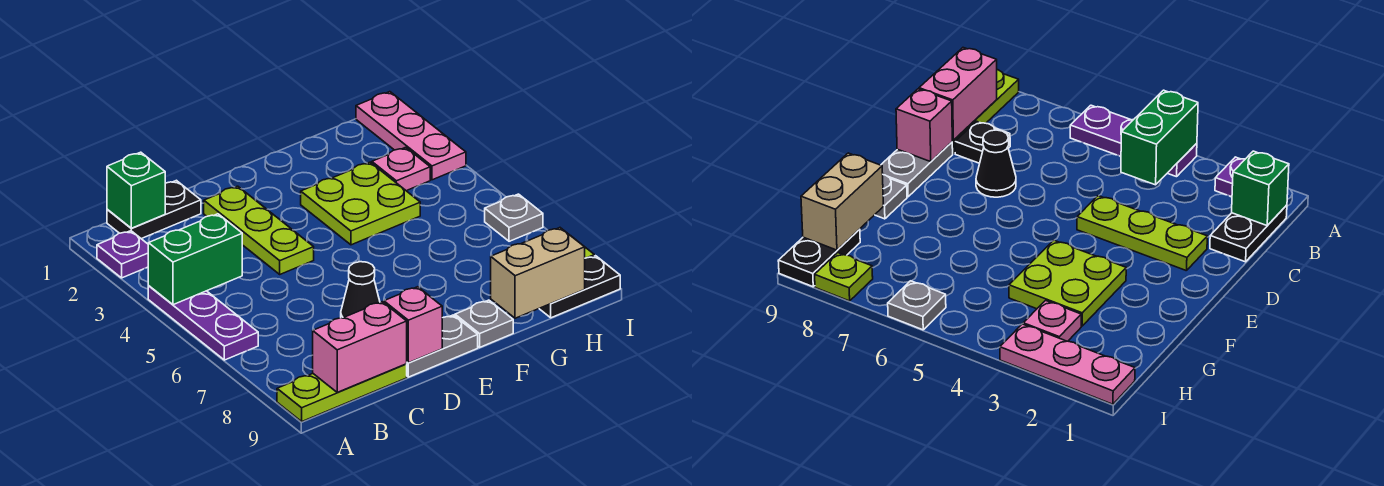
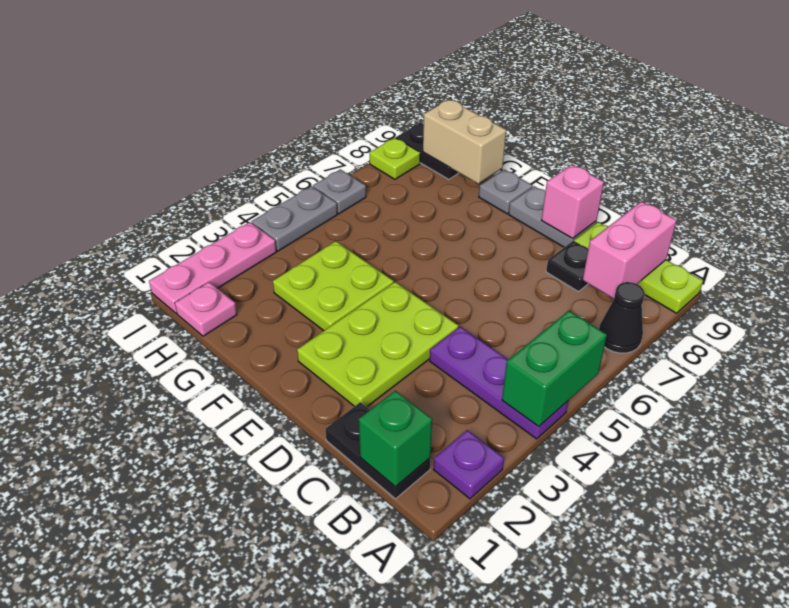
purple plate A4:A6 level 1 -> purple plate A4:C4 level 1
green brick A4:B4 level 2 -> green brick A4:A5 level 2
pink brick B9:C9 level 2 -> pink brick B8:B9 level 2
lime plate D2:D4 level 1 -> lime plate D2:E4 level 1
black cone D7 level 1 -> black cone A7 level 1
pink plate H3 level 1 -> pink plate H1 level 1
none -> grey plate I4:I5 level 1

